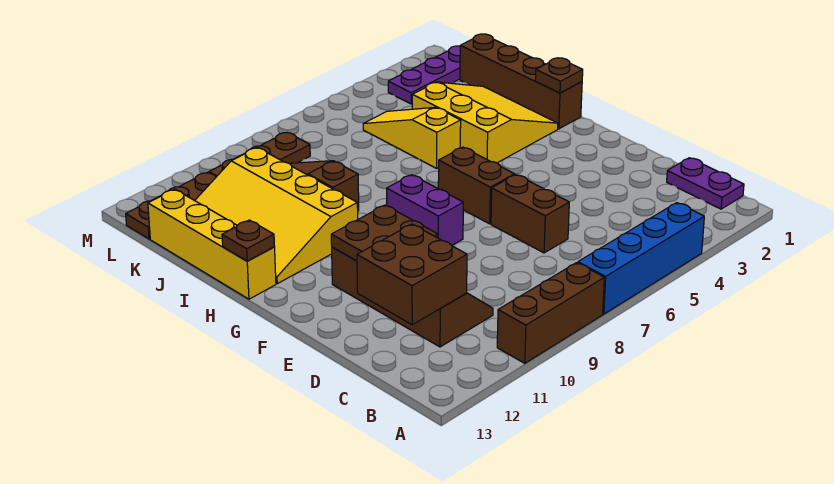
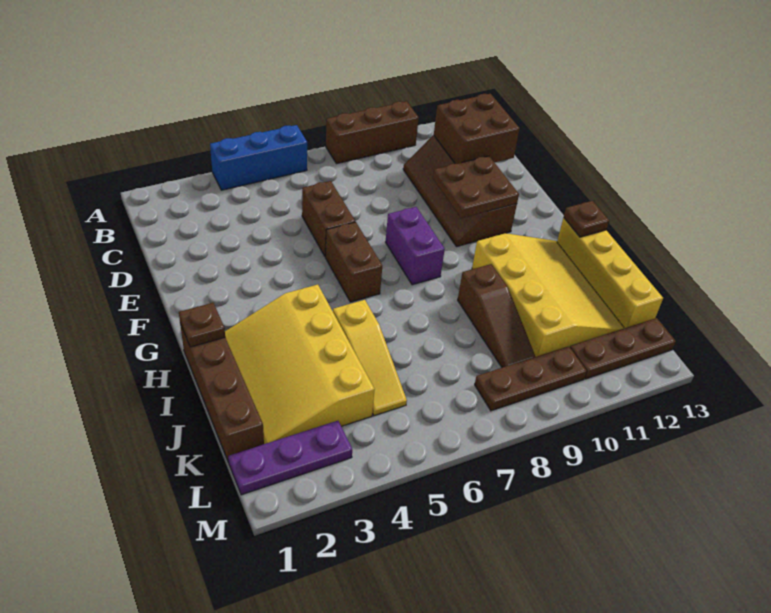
blue brick A4:A7 level 1 -> blue brick A4:A6 level 1
purple plate B1:C1 level 1 -> none
yellow slope H2:J4 level 1 top 4 -> yellow slope H2:K4 level 1 top 4

